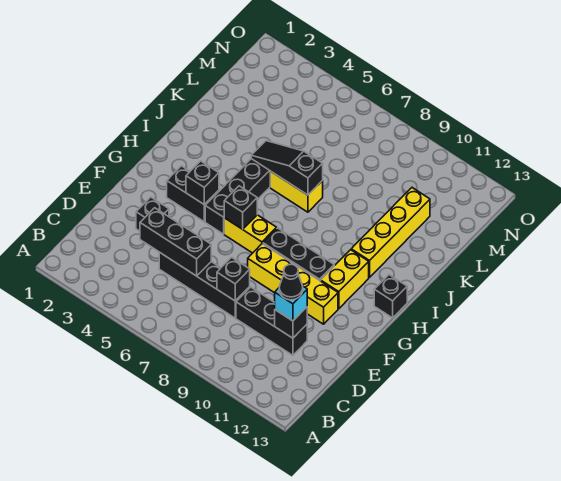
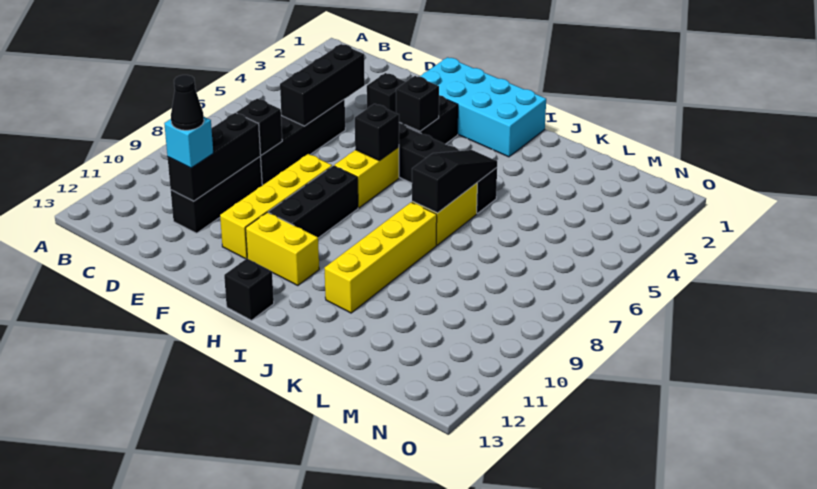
black brick D11 level 2 -> black brick D9:D11 level 2
none -> cyan brick F1:I2 level 1
yellow brick I11:L11 level 1 -> yellow brick J8:J11 level 1

